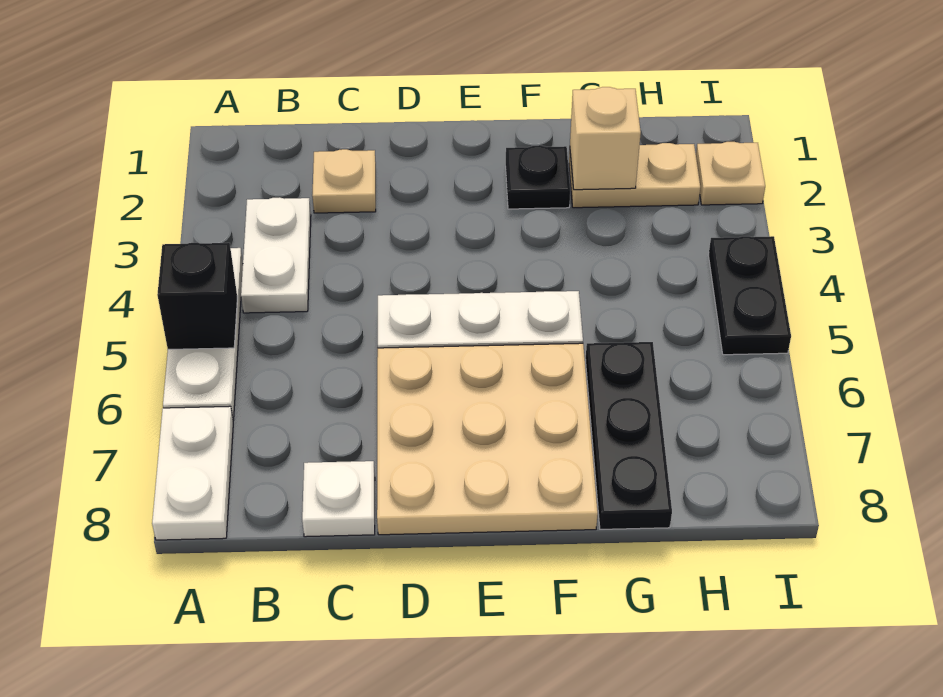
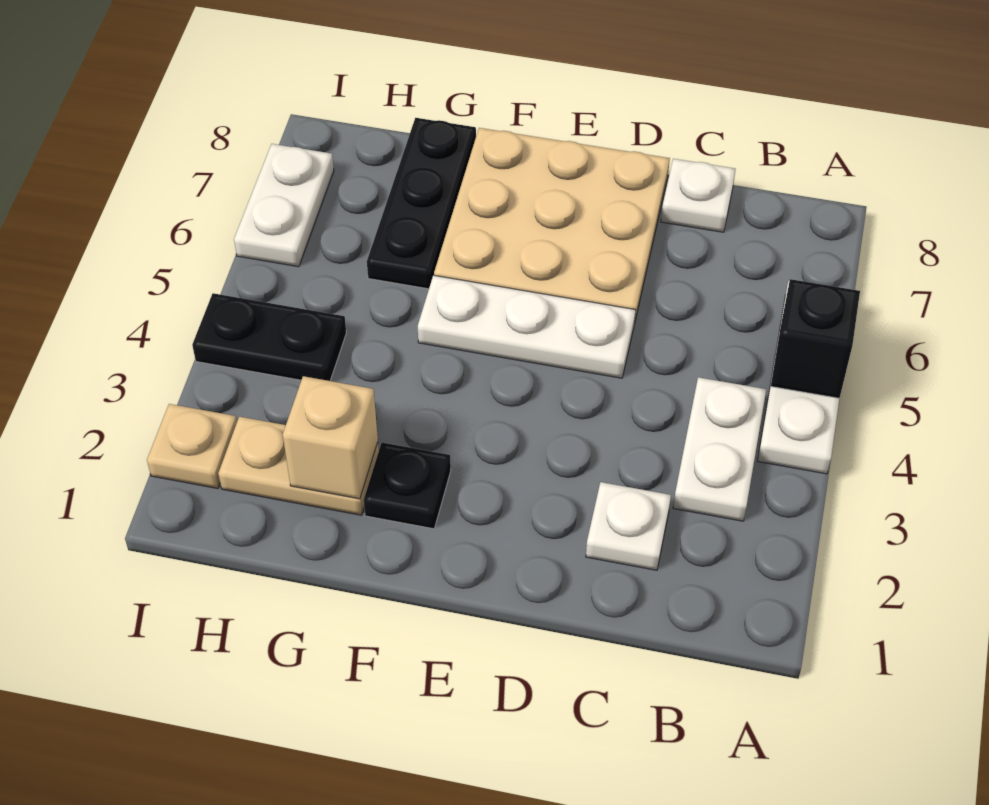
white plate A7:A8 level 1 -> white plate I6:I7 level 1
tan plate C2 level 1 -> white plate C2 level 1
black plate I4:I5 level 1 -> black plate H4:I4 level 1

